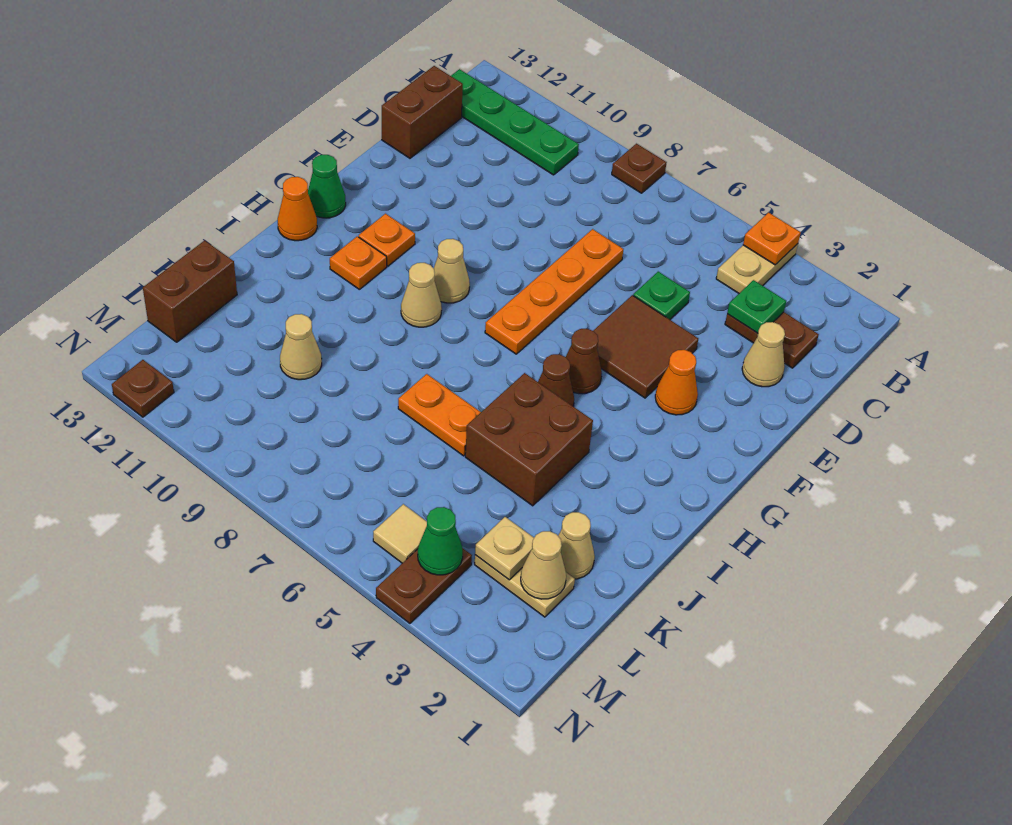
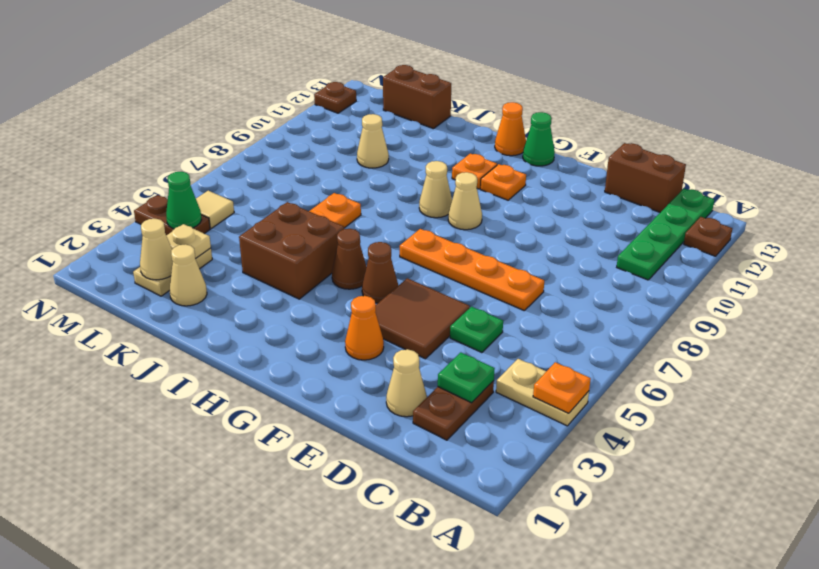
brown plate A8 level 1 -> brown plate A12 level 1

